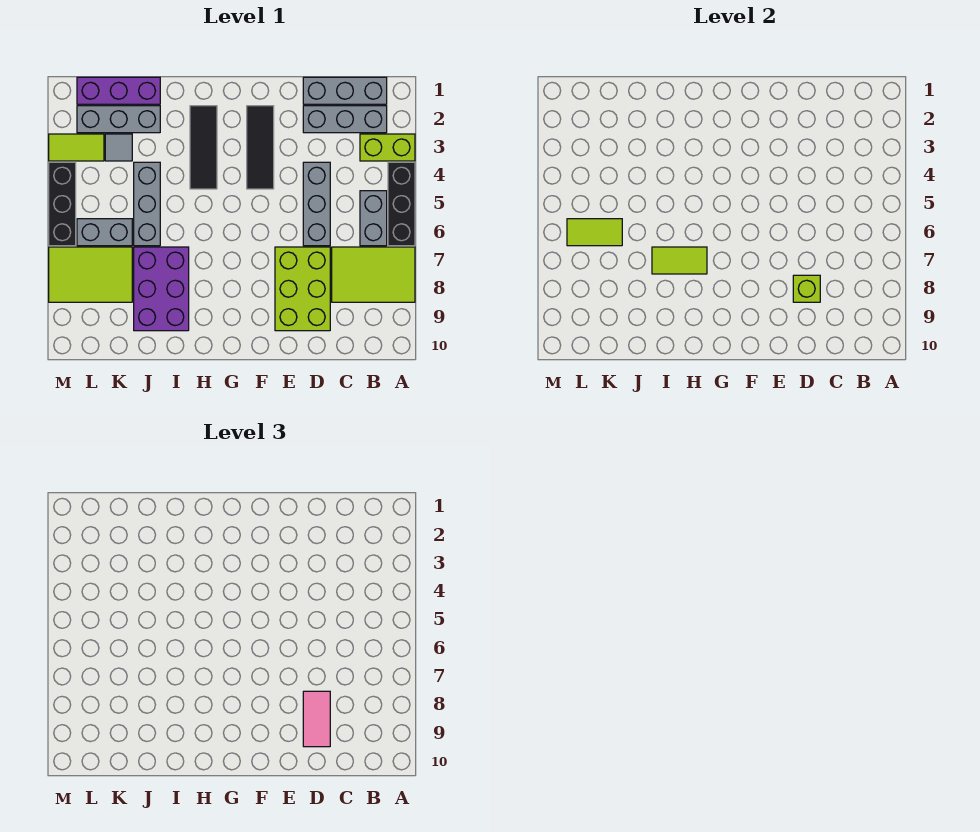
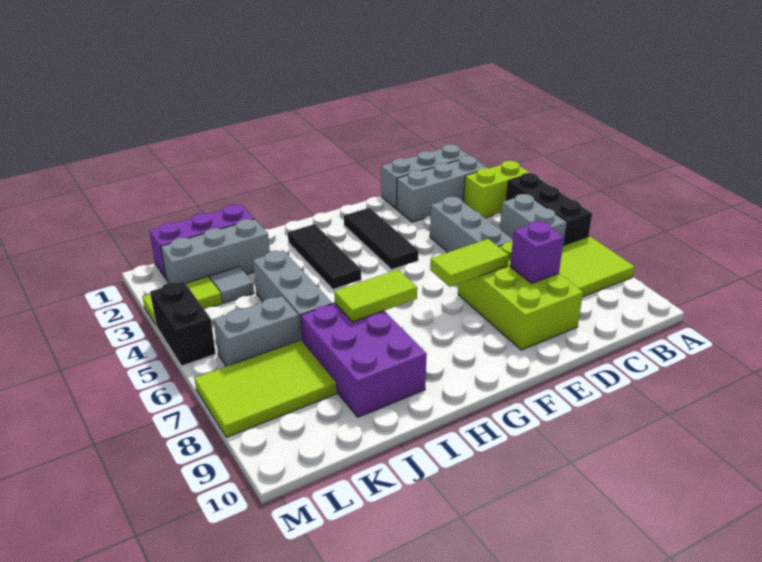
lime brick D8 level 2 -> purple brick D8 level 2
pink tile D8:D9 level 3 -> none
lime tile K6:L6 level 2 -> lime tile E7:F7 level 2
black brick M4:M6 level 1 -> black brick M4:M5 level 1

